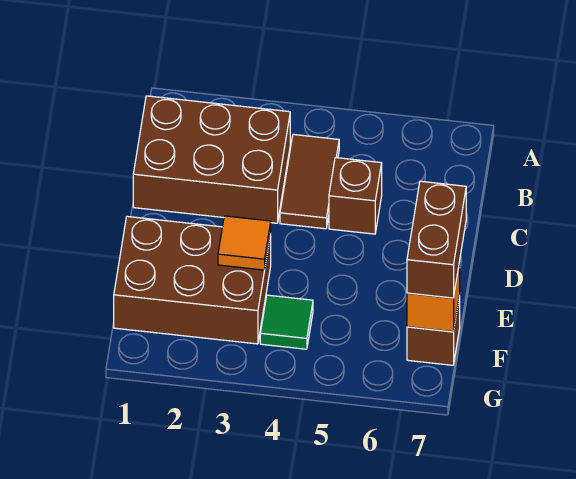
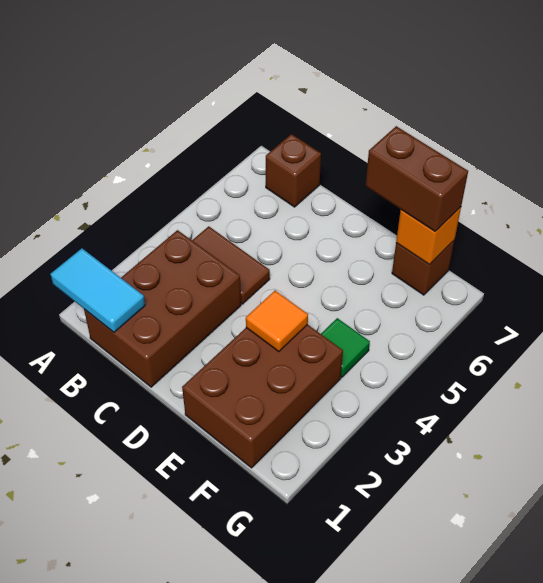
none -> cyan tile A1:B1 level 2
brown brick C5 level 1 -> brown brick B7 level 1

